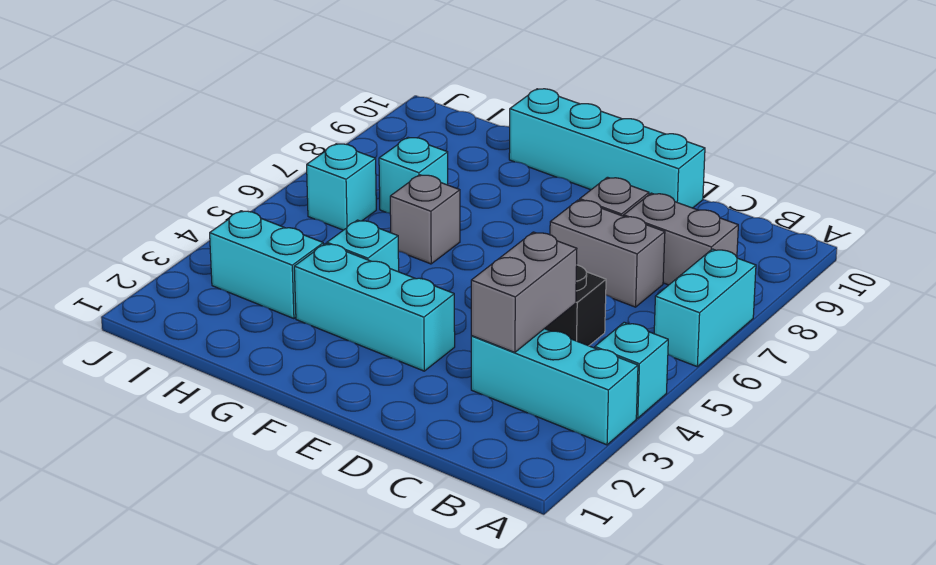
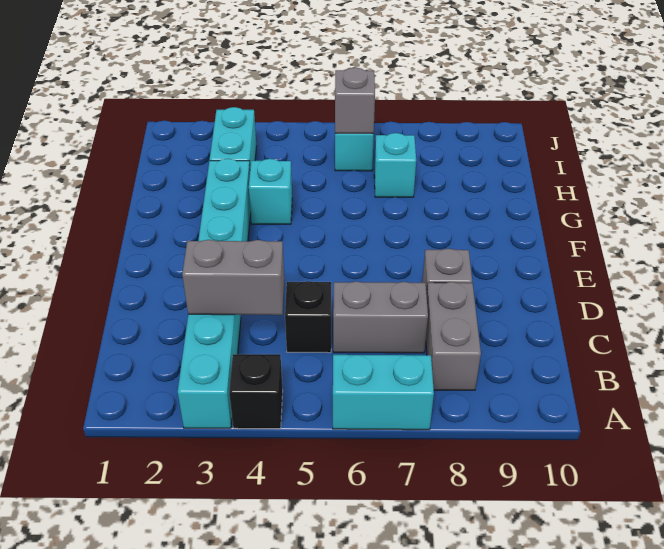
cyan brick A4 level 1 -> black brick A4 level 1
grey brick C7:D7 level 1 -> grey brick C6:C7 level 1
cyan brick D10:G10 level 1 -> none
grey brick G6 level 1 -> grey brick I6 level 2

